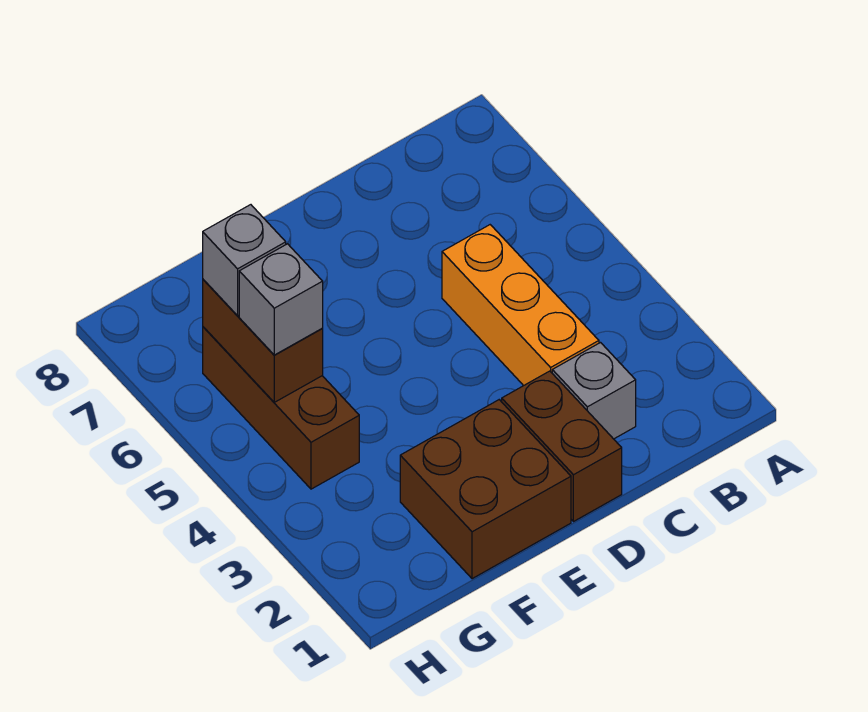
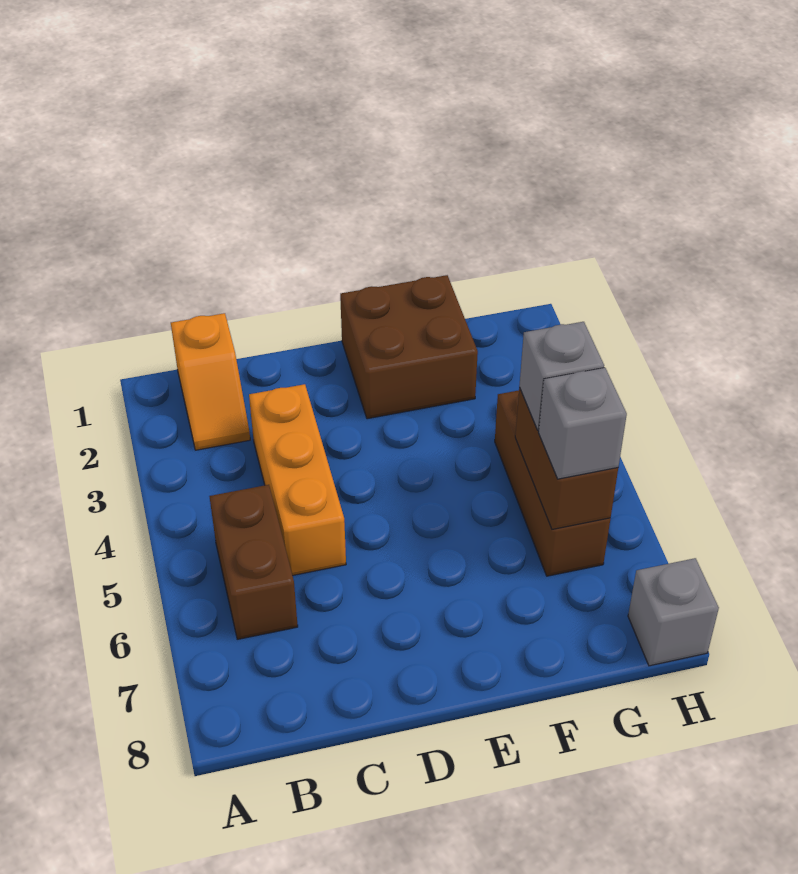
none -> orange slope B1:B2 level 1 top 1
grey brick C2 level 1 -> grey brick H8 level 1
brown brick D1:D2 level 1 -> brown brick B5:B6 level 1

